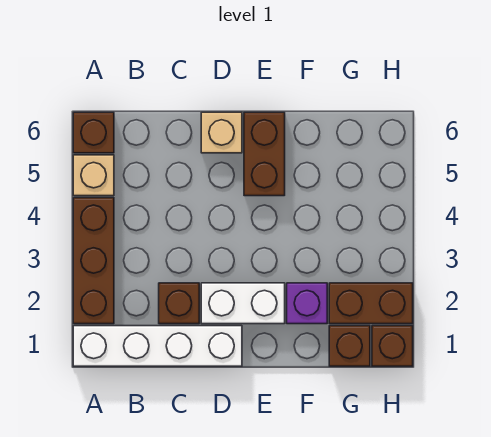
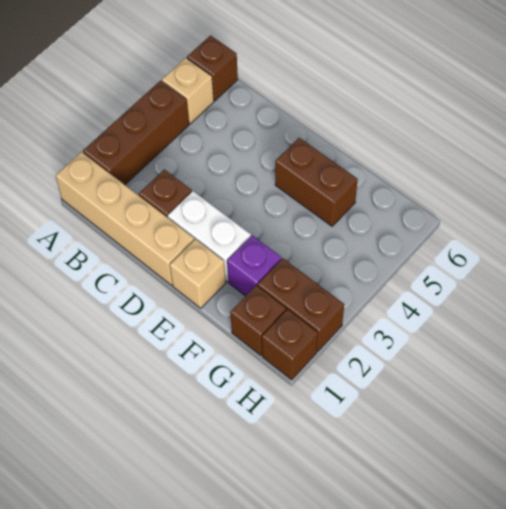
white brick A1:D1 level 1 -> tan brick A1:D1 level 1
tan brick D6 level 1 -> tan brick E1 level 1
brown brick E5:E6 level 1 -> brown brick E5:F5 level 1

